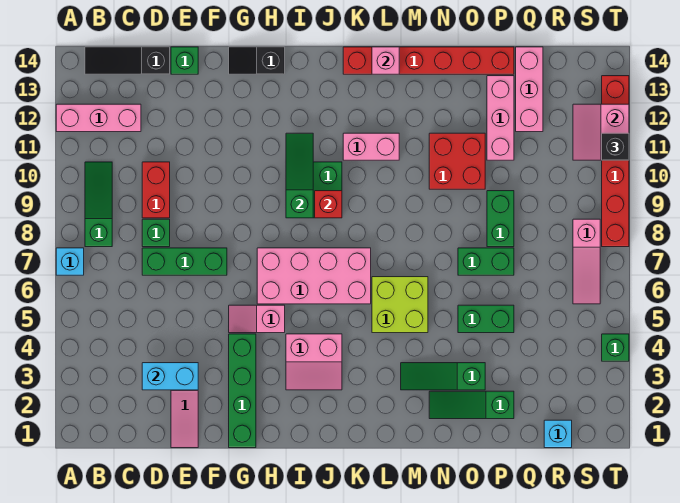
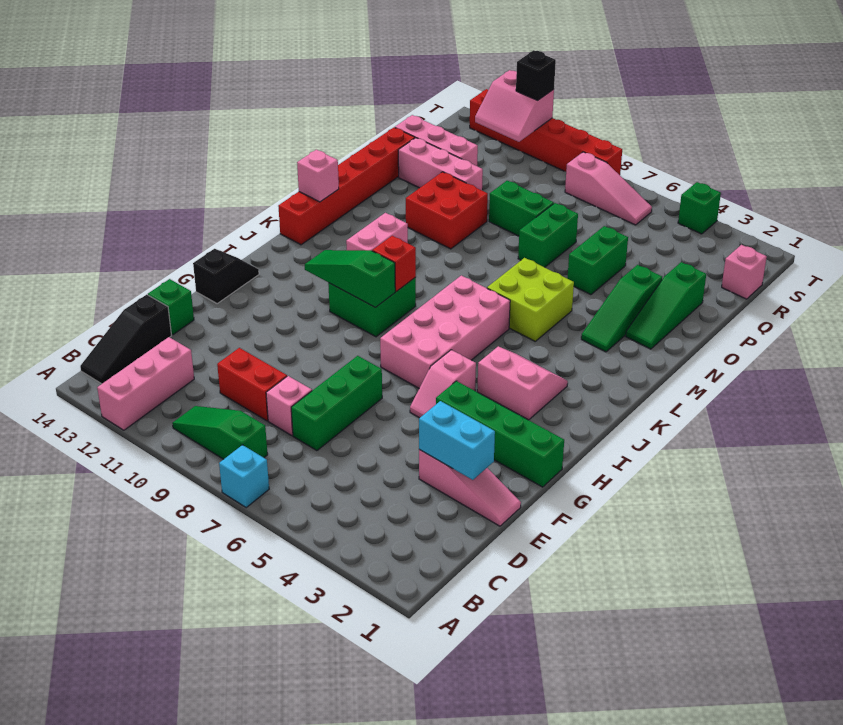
cyan brick D3:E3 level 2 -> cyan brick E2:E3 level 2
green brick D8 level 1 -> pink brick D8 level 1
black slope G14:H14 level 1 top H -> black slope G14:H14 level 1 top G
pink slope I3:J4 level 1 top 4 -> pink slope I3:J4 level 1 top I
cyan brick R1 level 1 -> pink brick R1 level 1

